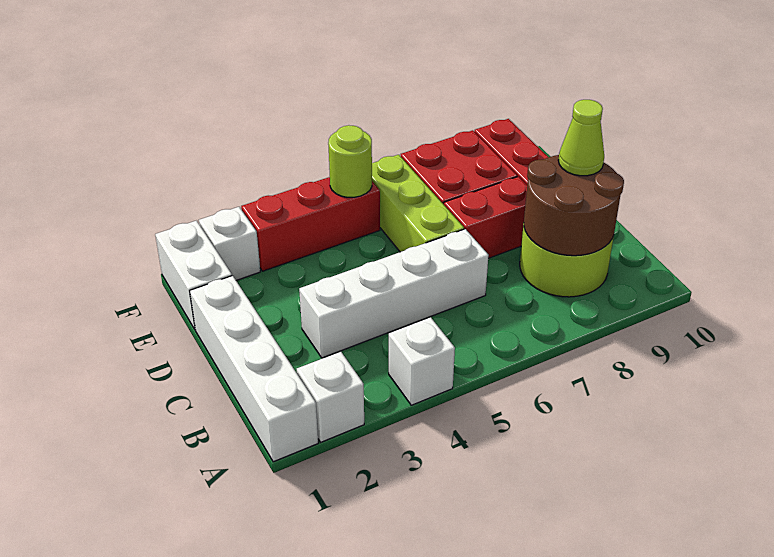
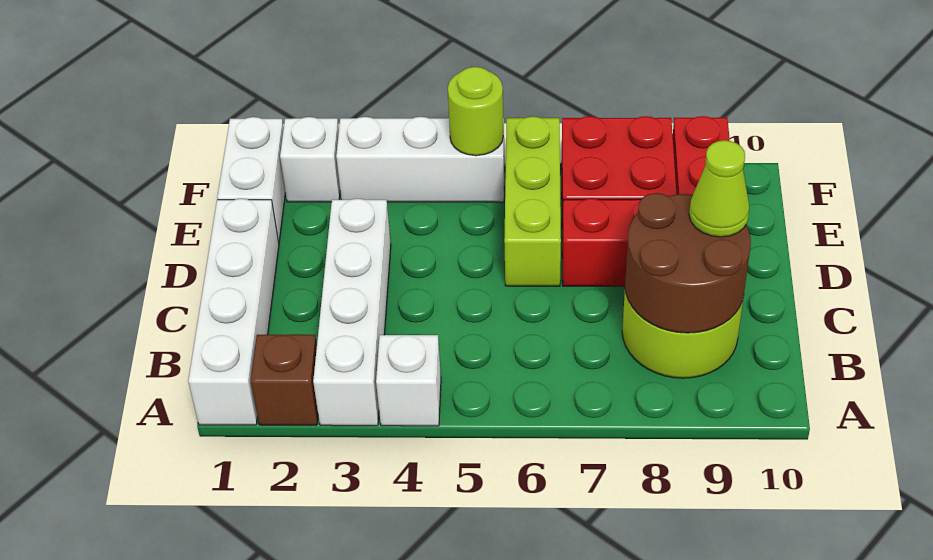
white brick A2 level 1 -> brown brick A2 level 1
white brick C3:C6 level 1 -> white brick A3:D3 level 1
red brick F3:F5 level 1 -> white brick F3:F5 level 1

